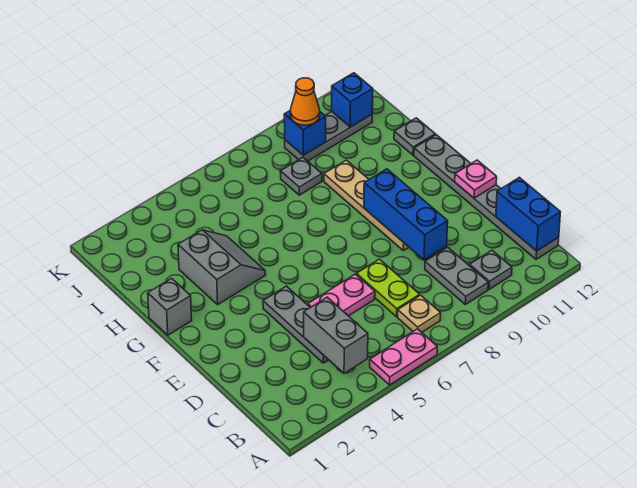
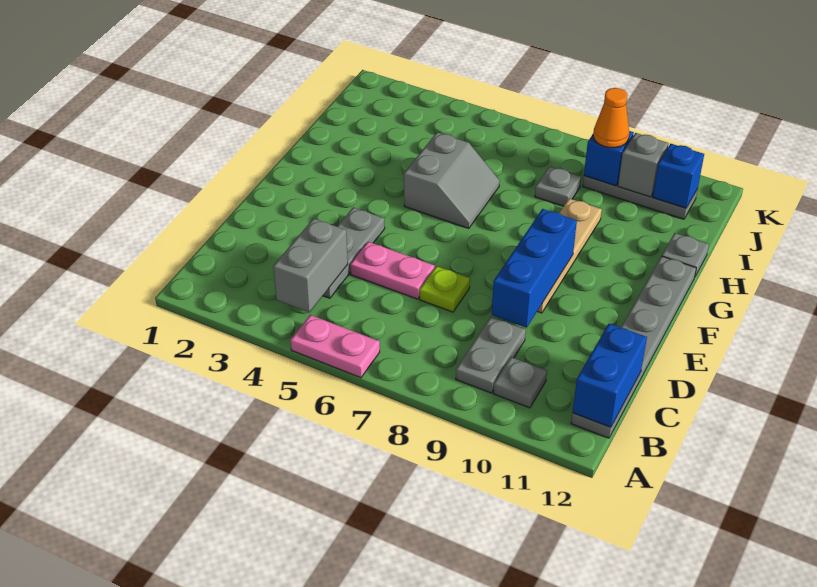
tan plate B7 level 1 -> none
lime plate C7:D7 level 1 -> lime plate D7 level 1
pink plate E12 level 2 -> none
grey brick G1 level 1 -> grey brick J10 level 2
grey slope G3:H4 level 1 top 3 -> grey slope G5:H6 level 1 top 5

